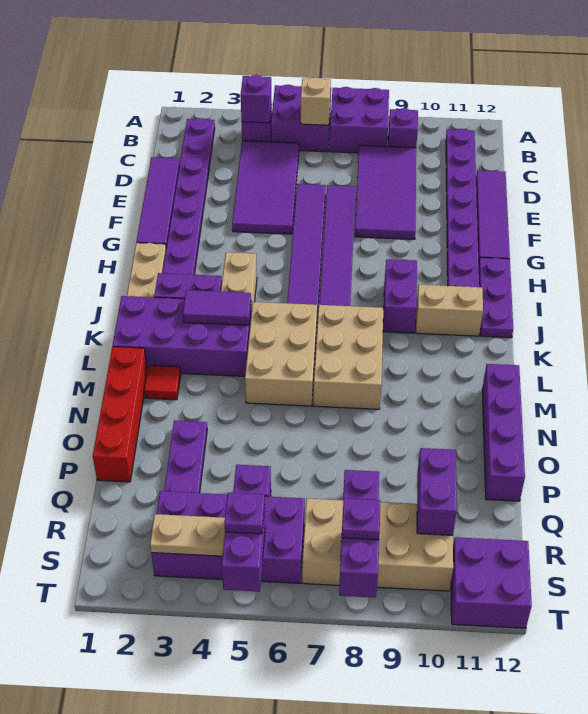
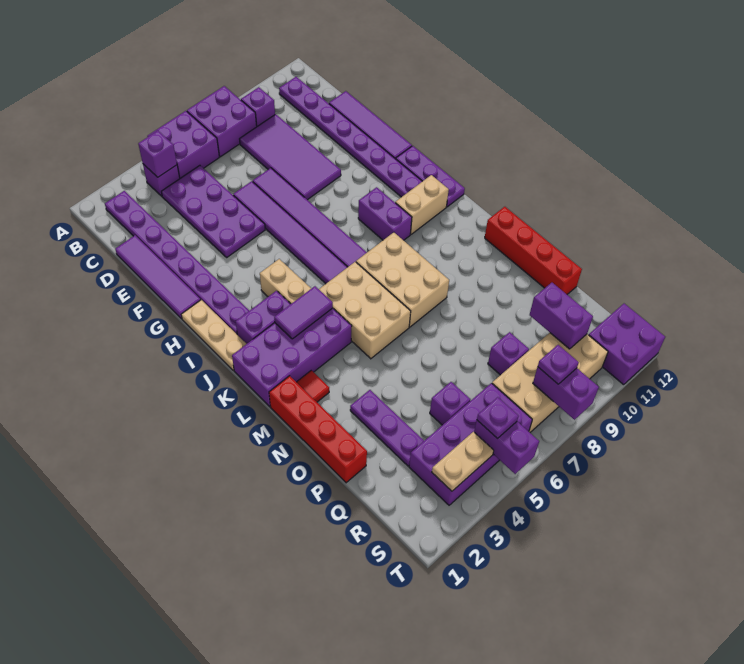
tan brick B6 level 2 -> none
purple tile C4:F5 level 1 -> purple plate C4:F5 level 1
purple brick M12:P12 level 1 -> red brick M12:P12 level 1

